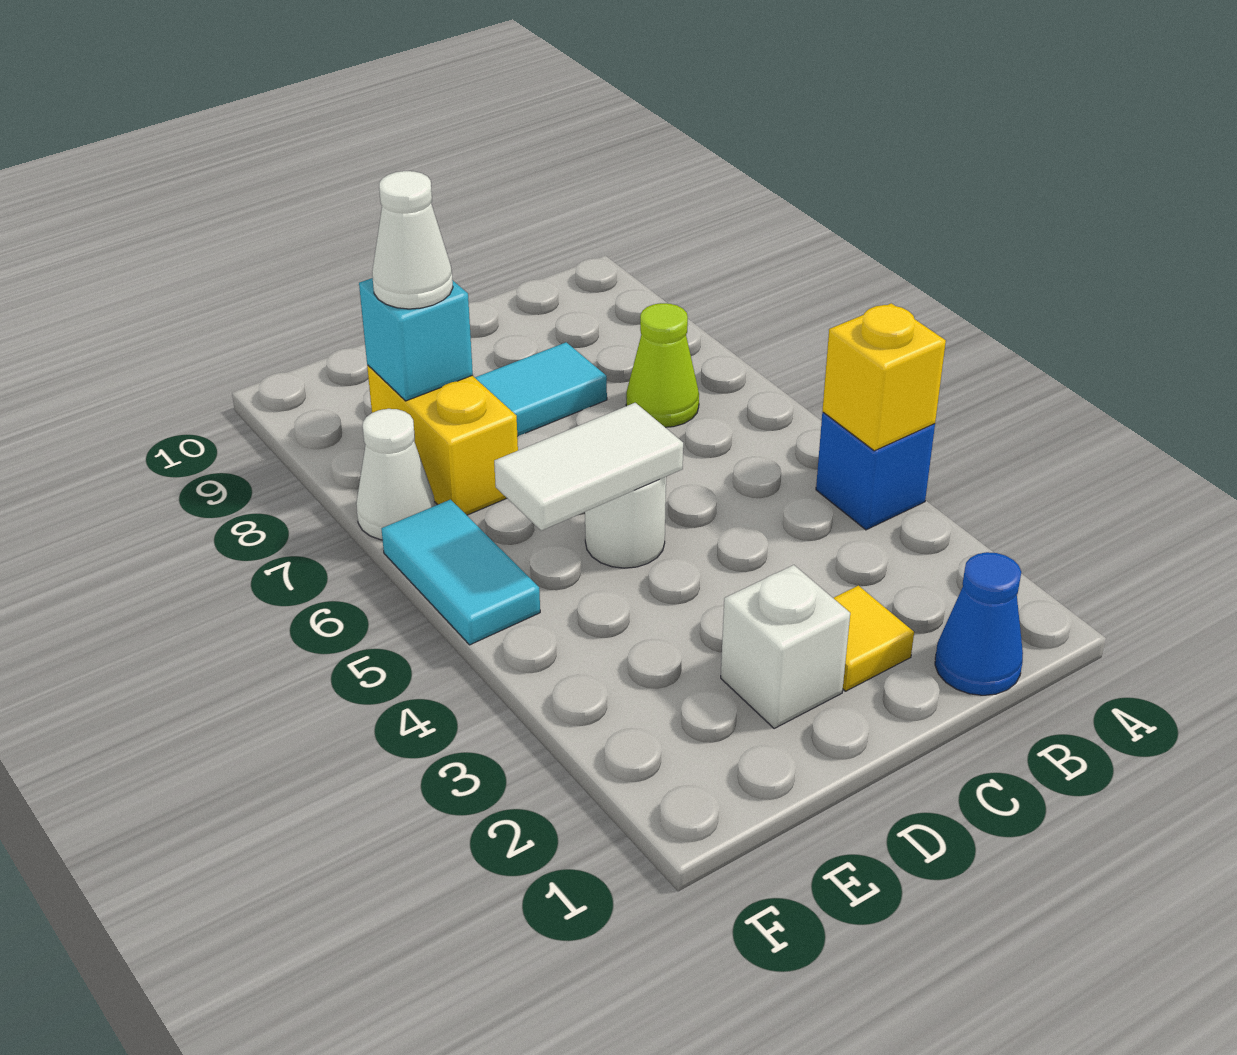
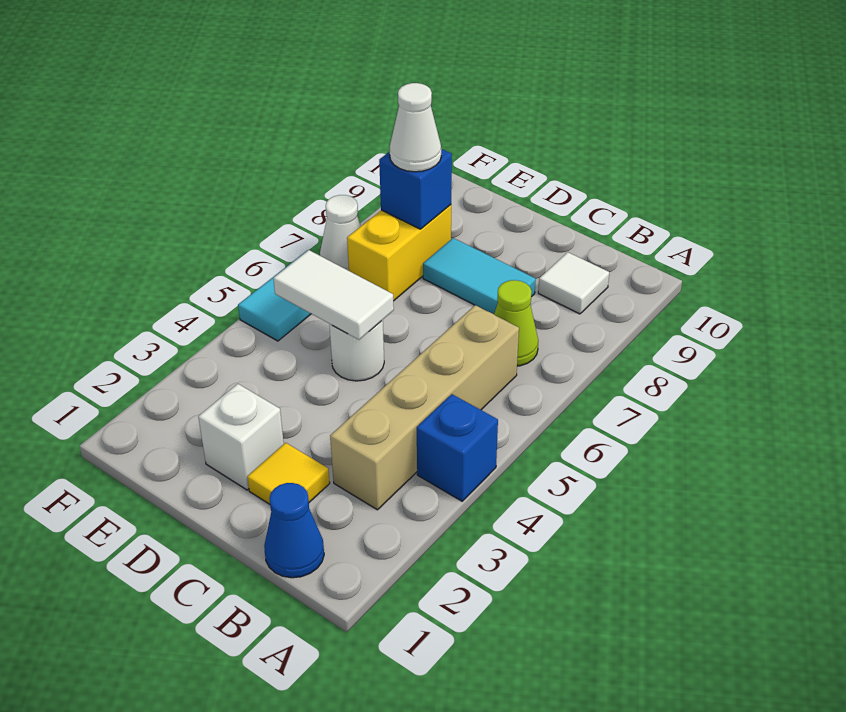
yellow brick A4 level 2 -> none
none -> tan brick B3:B6 level 1
none -> white tile B9 level 1
cyan brick E8 level 2 -> blue brick E8 level 2

